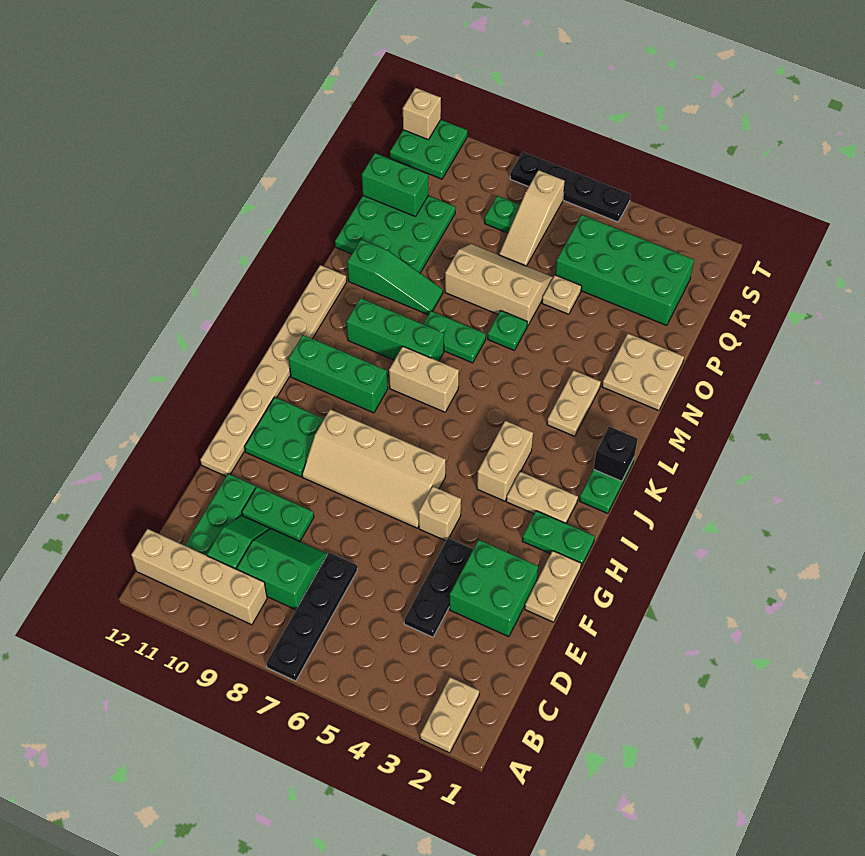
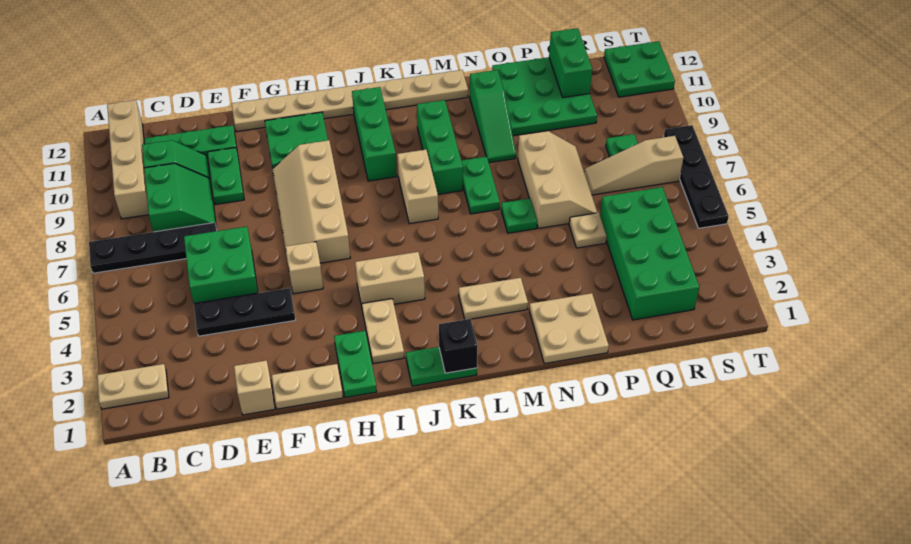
green brick E2:F3 level 1 -> green brick D5:E6 level 1
tan brick T12 level 2 -> tan brick E1 level 1

